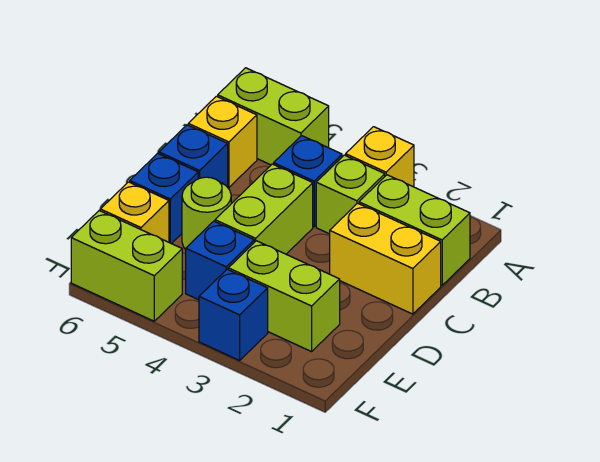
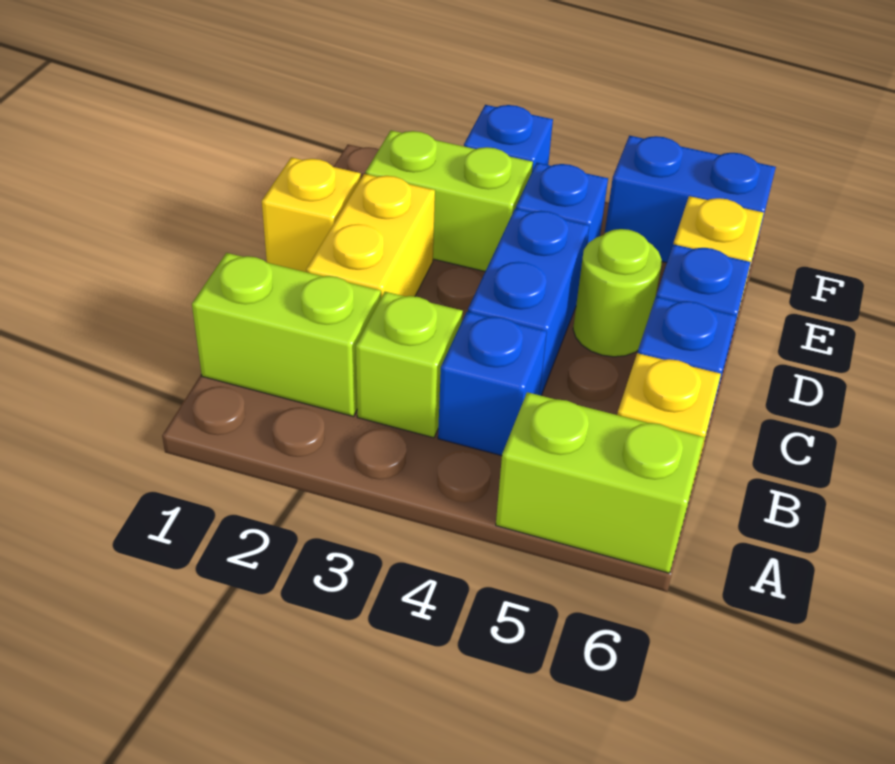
yellow brick A3 level 1 -> yellow brick D1 level 1
yellow brick C1:C2 level 1 -> yellow brick C2:D2 level 1
lime brick C4:D4 level 1 -> blue brick C4:D4 level 1
lime brick F5:F6 level 1 -> blue brick F5:F6 level 1

